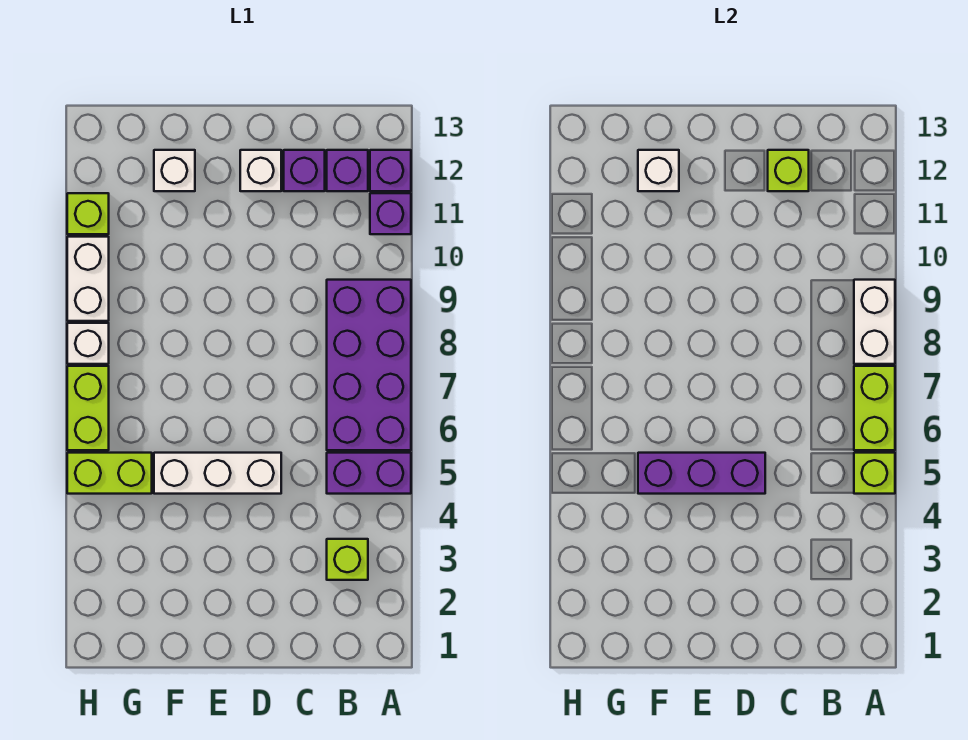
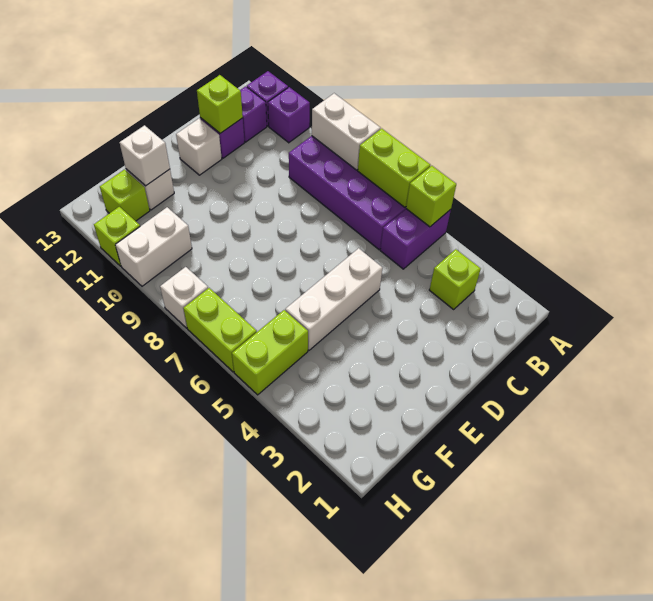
purple brick D5:F5 level 2 -> none
none -> lime brick G12 level 1
white brick H9:H10 level 1 -> white brick G10:H10 level 1

